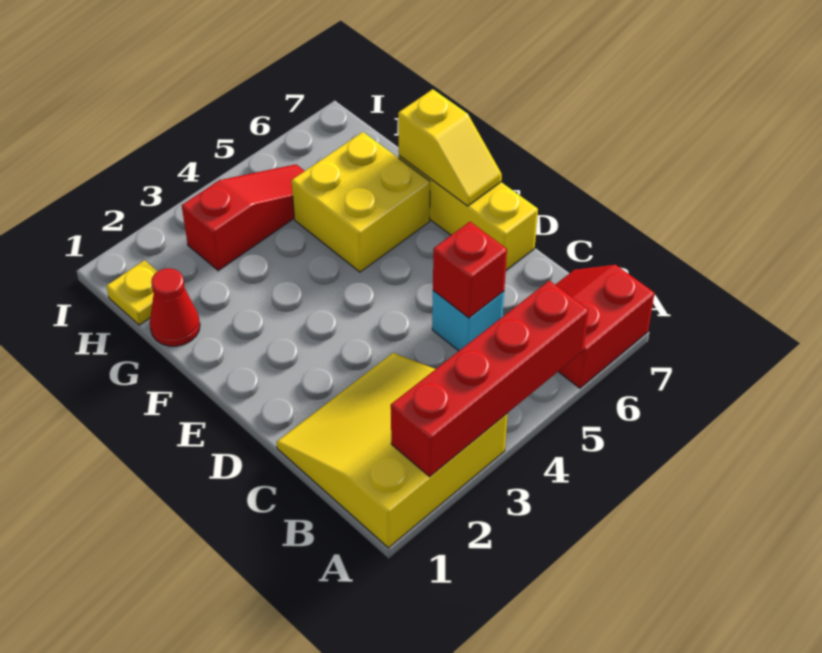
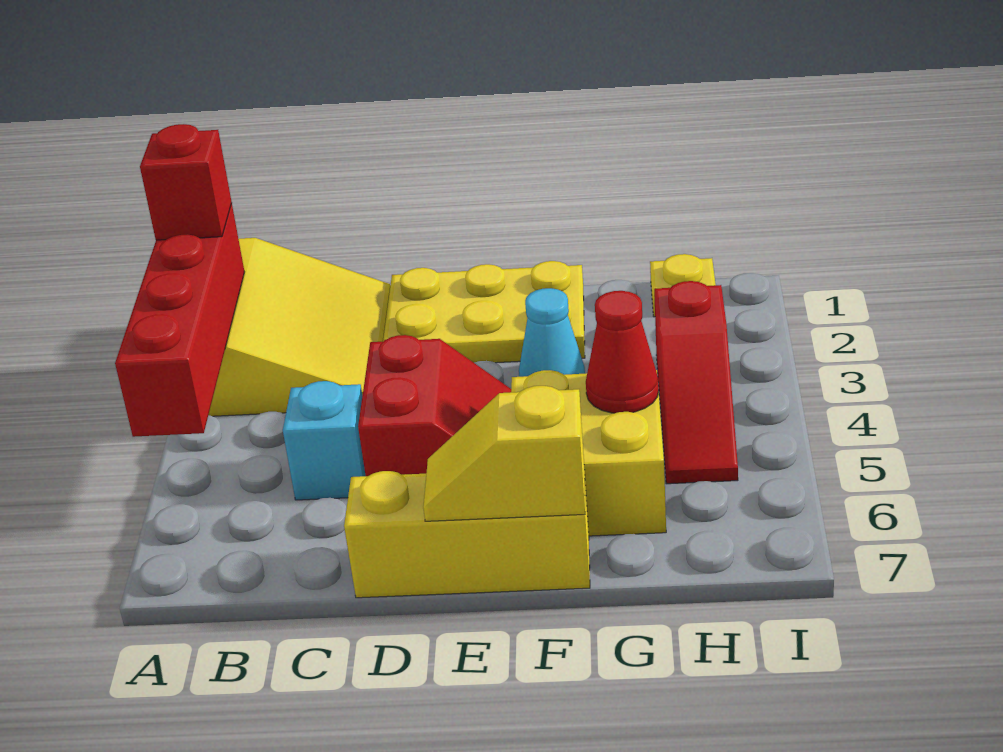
red slope A6:B7 level 1 top A -> red slope D4:E5 level 1 top D
red brick C5 level 2 -> red brick A2 level 3
none -> yellow plate D1:F2 level 1
none -> cyan cone F3 level 1
red cone G1 level 1 -> red cone G5 level 2

